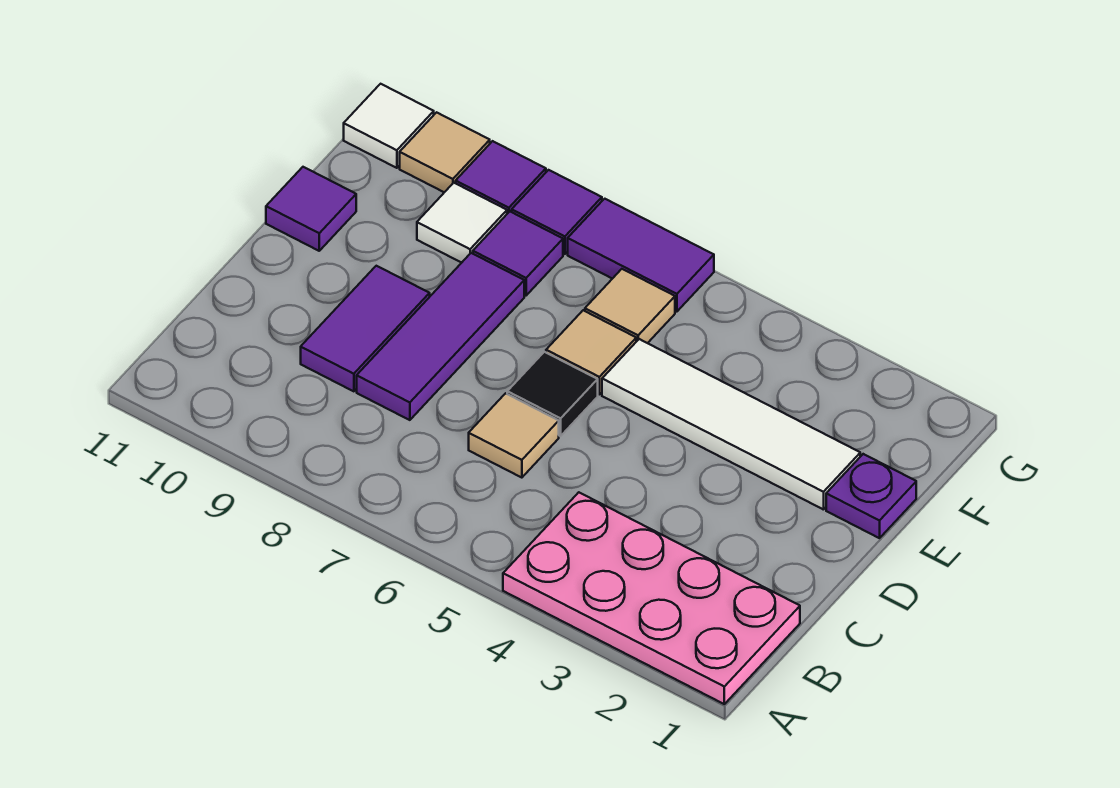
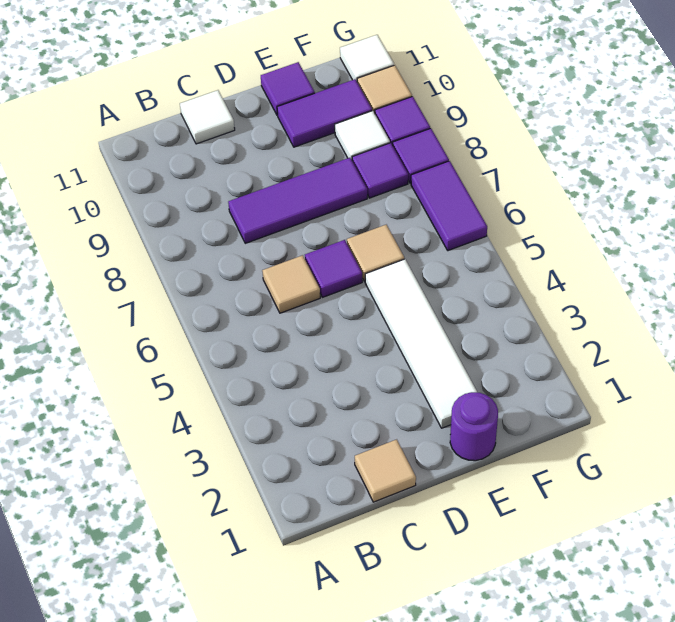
pink plate A1:B4 level 1 -> none
purple tile C9:D9 level 1 -> purple tile E10:F10 level 1
none -> white tile C11 level 1
black tile D6 level 1 -> purple tile D6 level 1
purple plate E1 level 1 -> purple round brick E1 level 1
tan tile F6 level 1 -> tan tile C1 level 1

